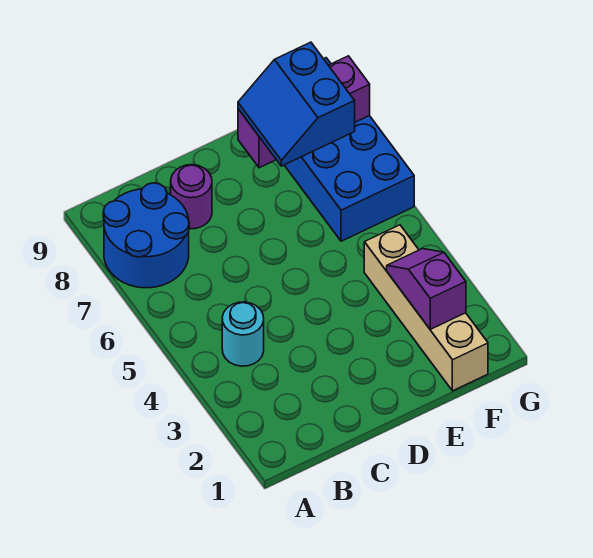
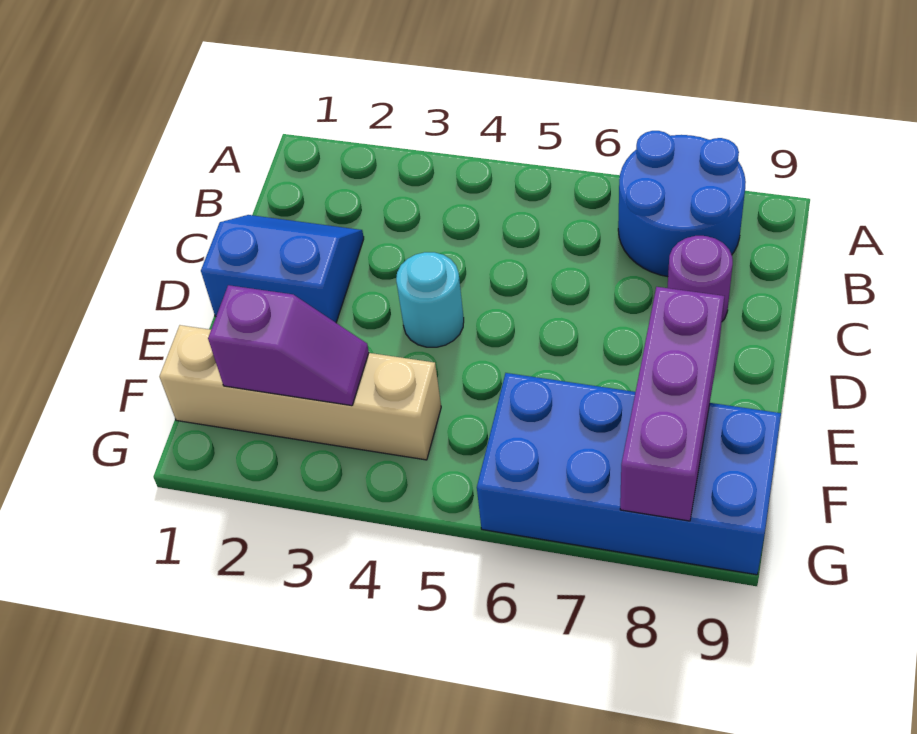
cyan round brick B4 level 1 -> cyan round brick D4 level 1
blue slope E7:F8 level 3 top F -> blue slope C1:D2 level 1 top D

